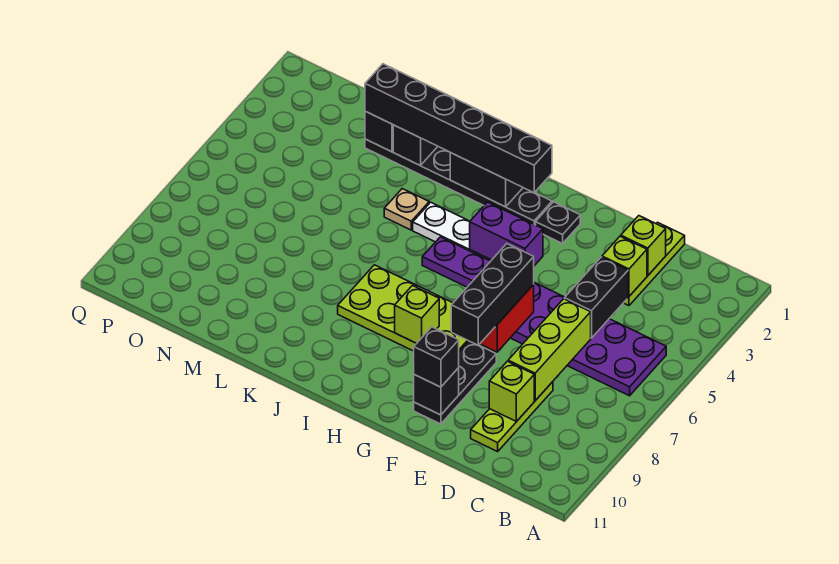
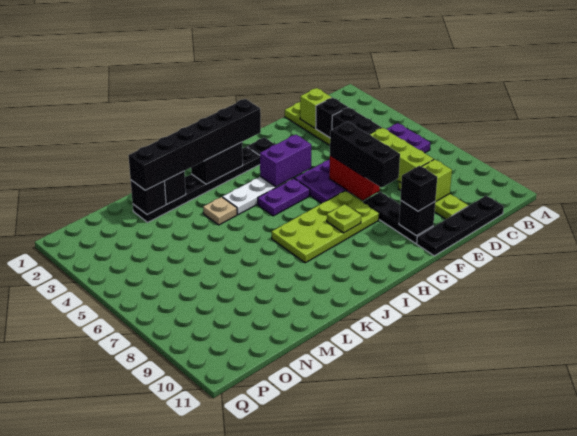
none -> black plate C11:F11 level 1
lime brick D3 level 2 -> black brick D3 level 2
lime brick H8 level 2 -> lime plate H8 level 2

